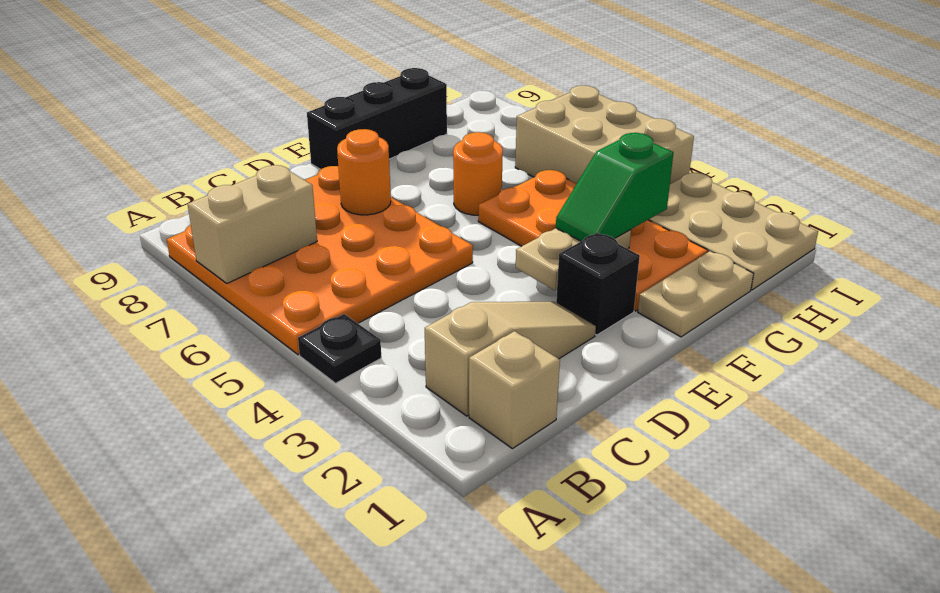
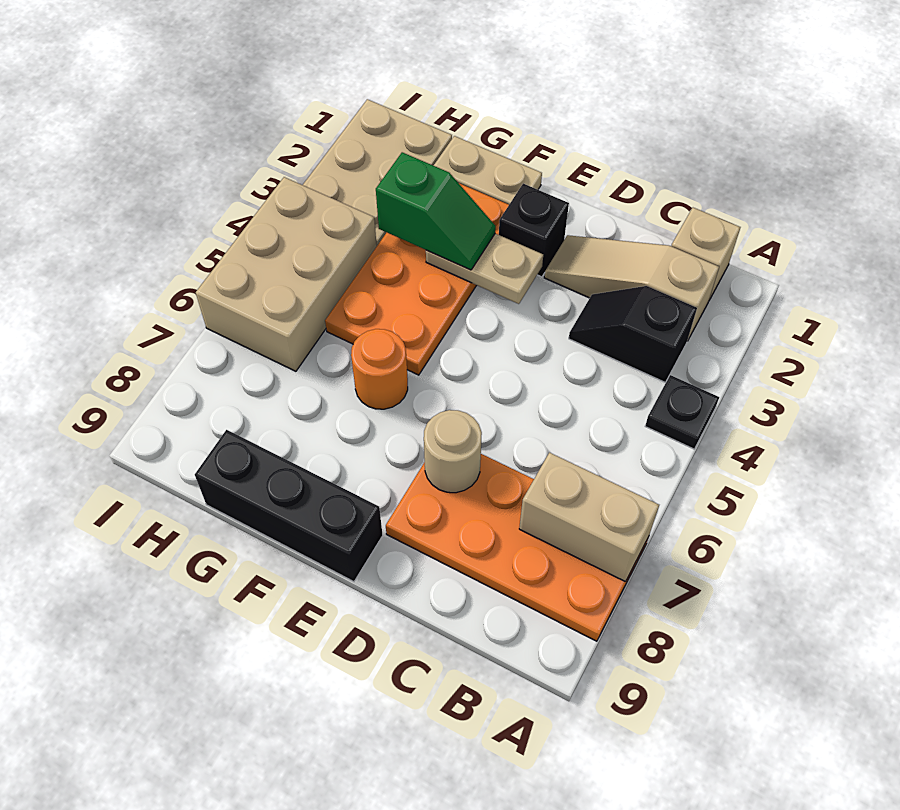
orange plate A5:D8 level 1 -> orange plate A7:D8 level 1
none -> black slope B3:C3 level 1 top B
orange round brick D7 level 2 -> tan round brick D7 level 2

